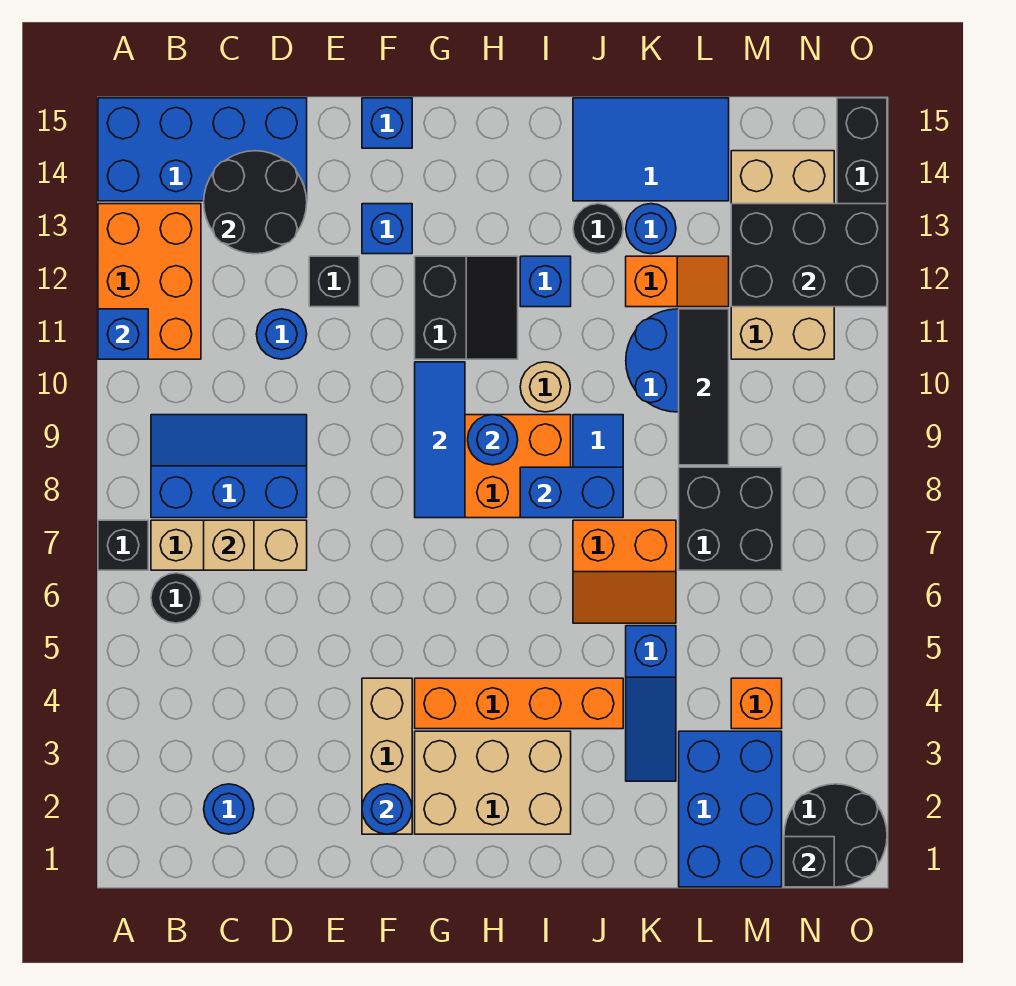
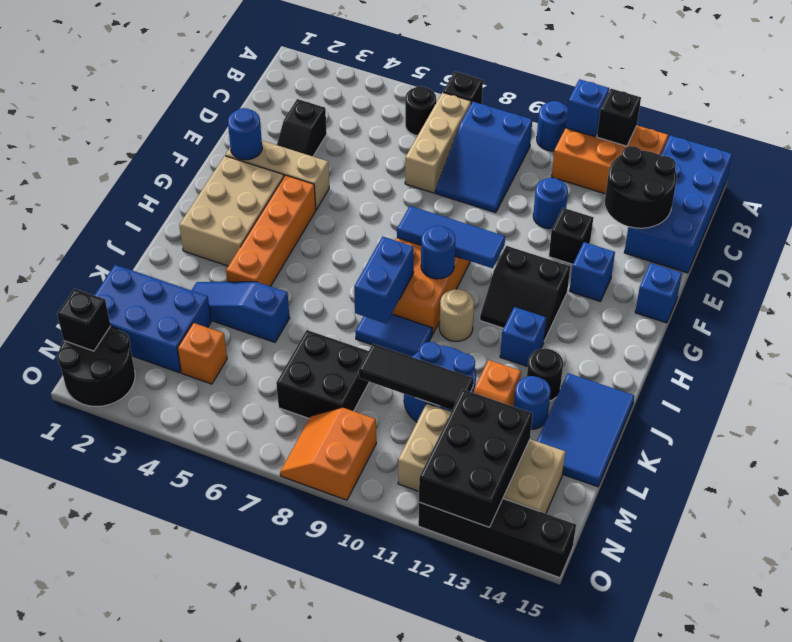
none -> black brick A12 level 2
blue slope B8:D9 level 1 top 8 -> blue slope B8:D9 level 1 top B
blue round brick C2 level 1 -> blue round brick A10 level 1
tan brick C7 level 2 -> none
none -> black slope D3:E3 level 1 top D
orange slope J6:K7 level 1 top 7 -> orange slope N8:O9 level 1 top 9

